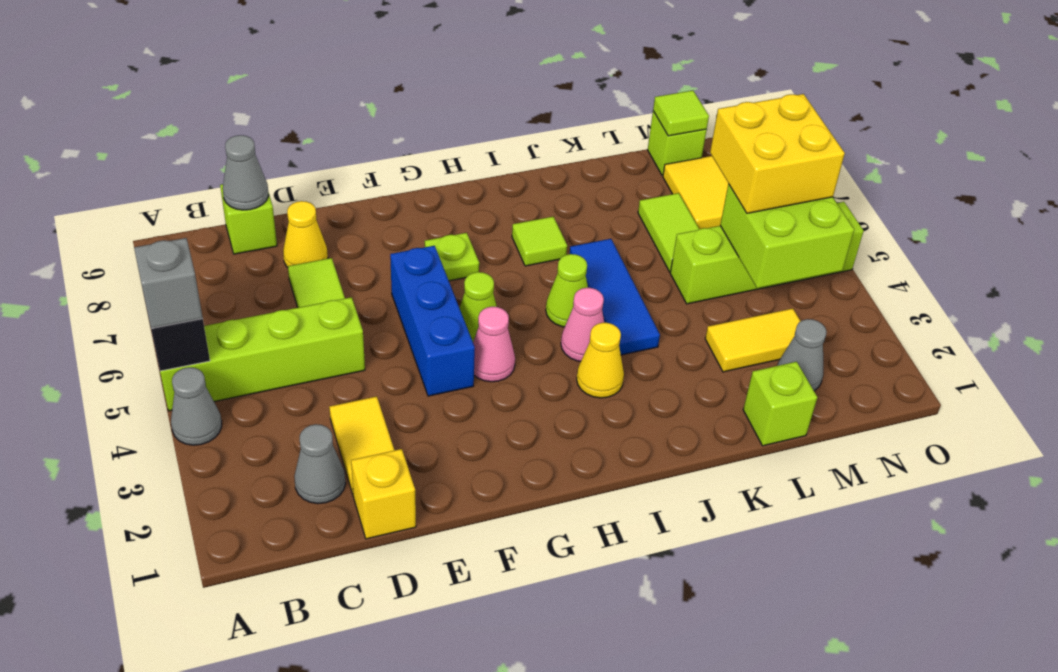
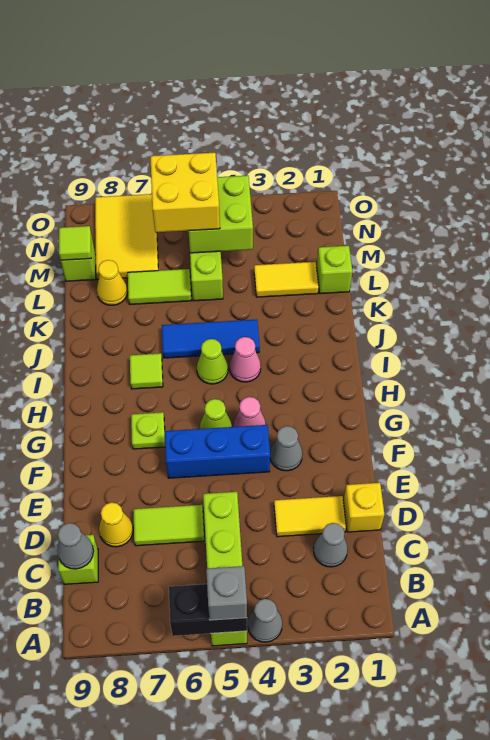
yellow cone I3 level 1 -> yellow cone L8 level 1
yellow tile L3:M3 level 1 -> yellow tile L2:L3 level 1
grey cone M2 level 1 -> grey cone F3 level 1

